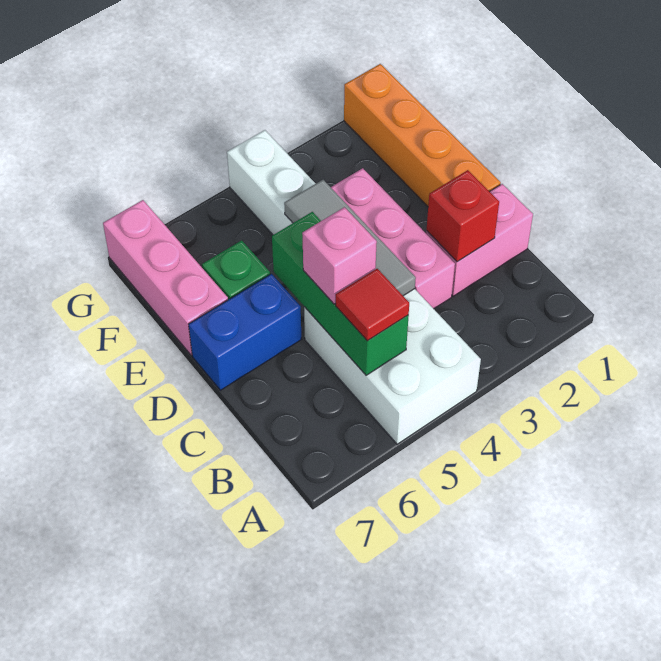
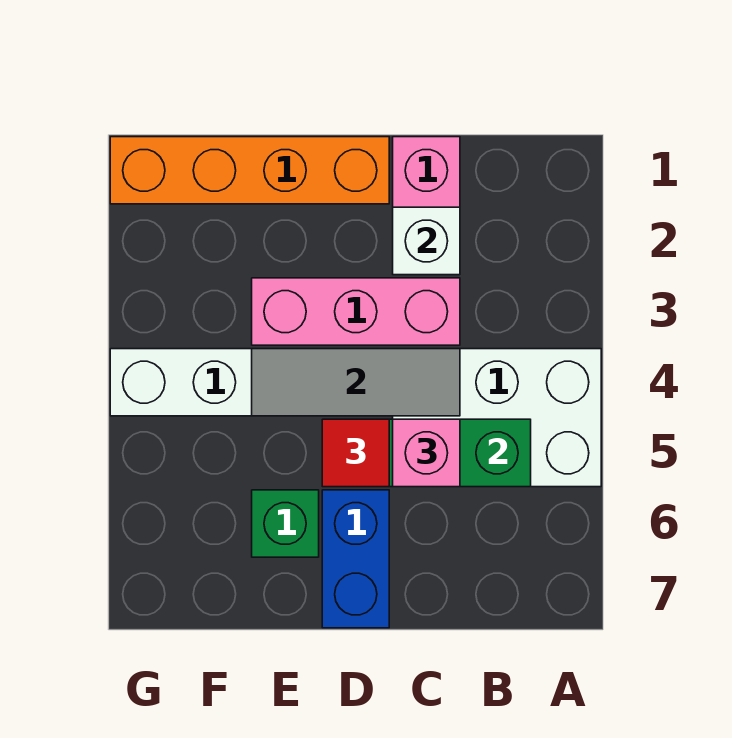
red tile B5 level 3 -> red tile D5 level 3
red brick C2 level 2 -> white brick C2 level 2
pink brick E7:G7 level 1 -> none

